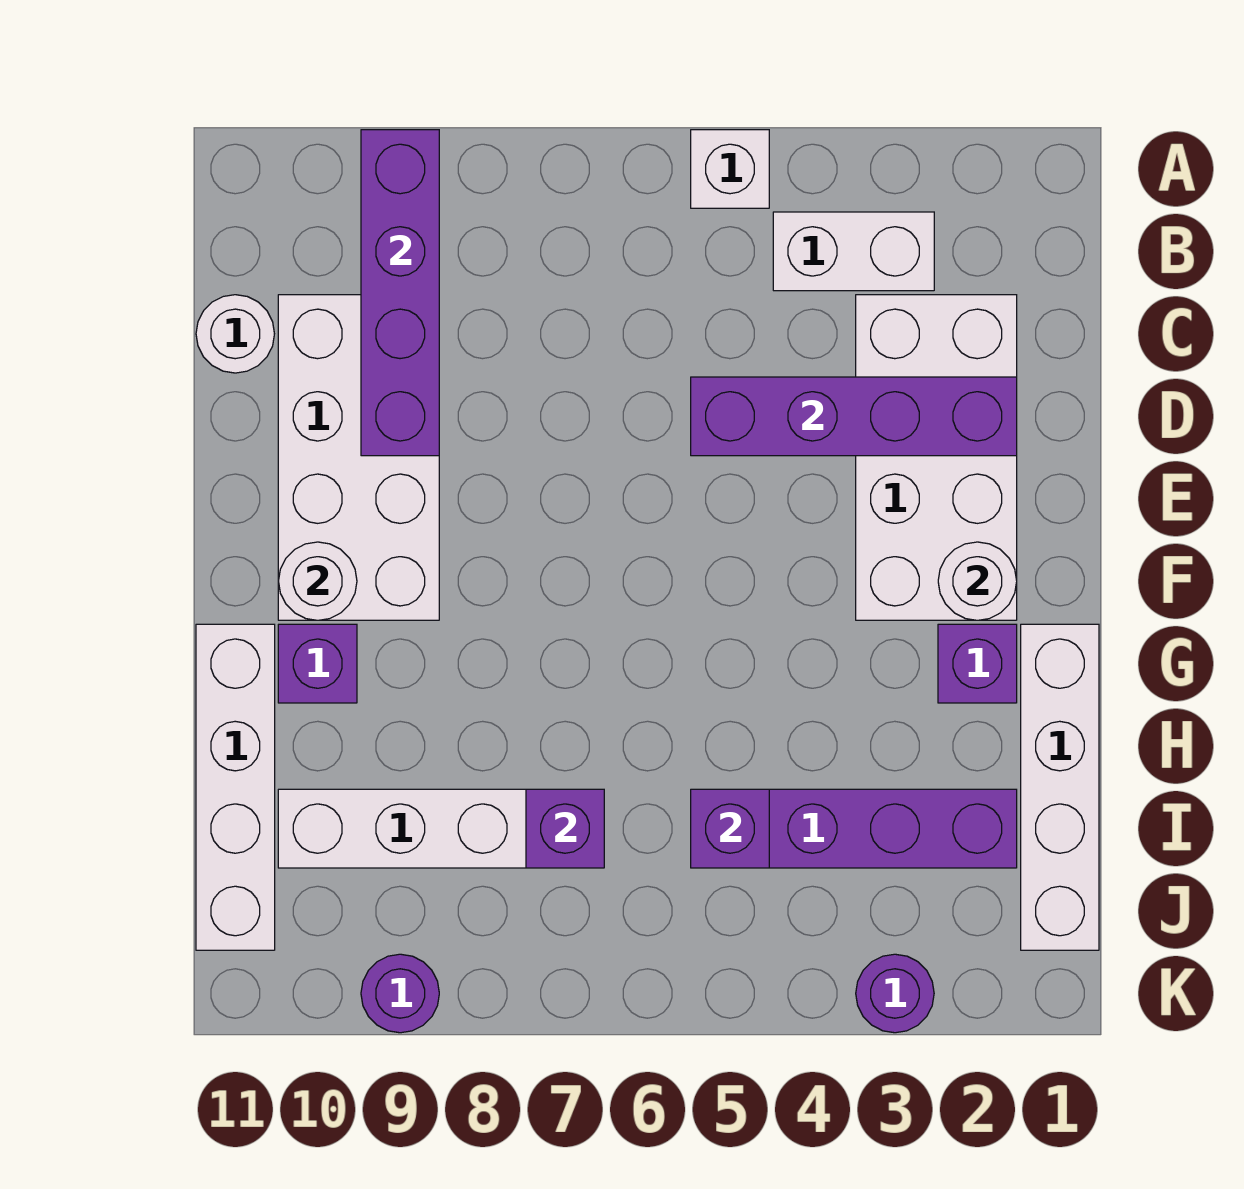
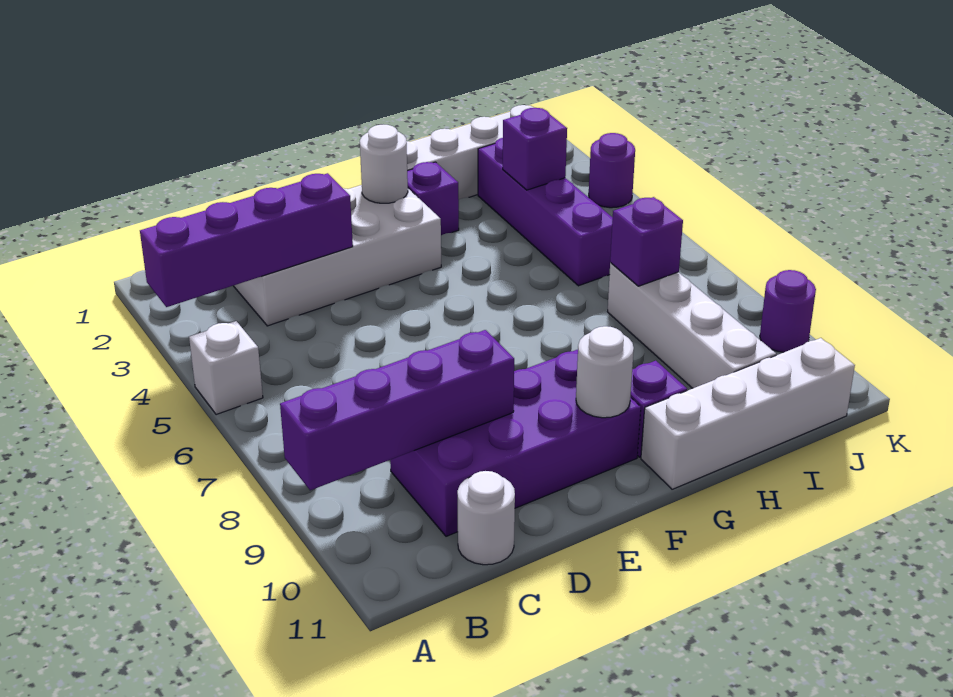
white brick B3:B4 level 1 -> none
white brick C9:F10 level 1 -> purple brick C9:F10 level 1
purple brick D2:D5 level 2 -> purple brick A3:D3 level 2
purple brick I5 level 2 -> purple brick I3 level 2

